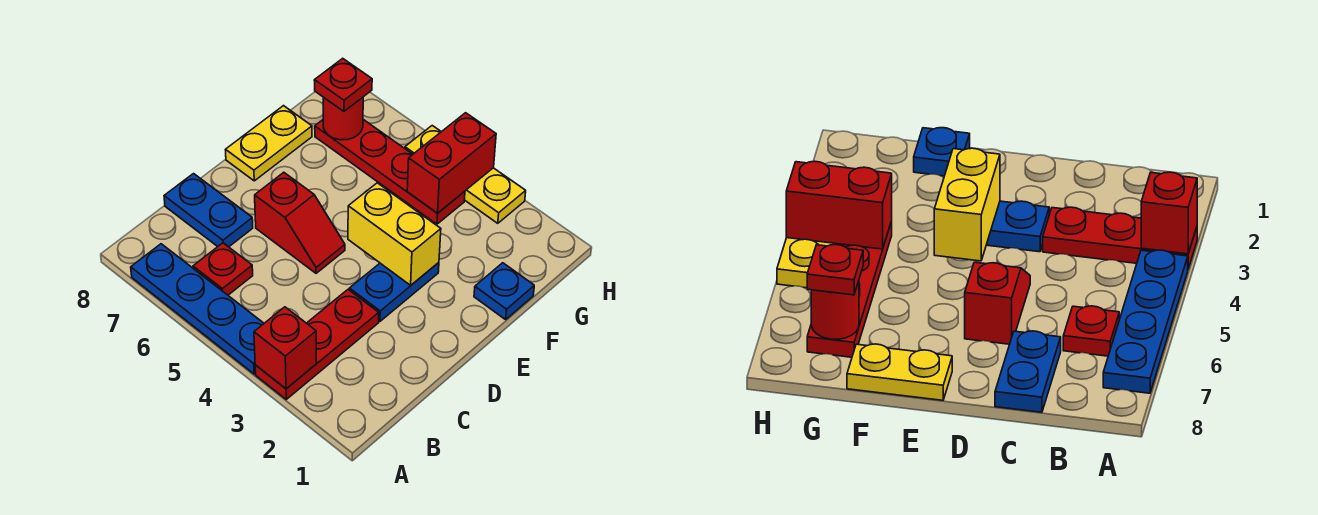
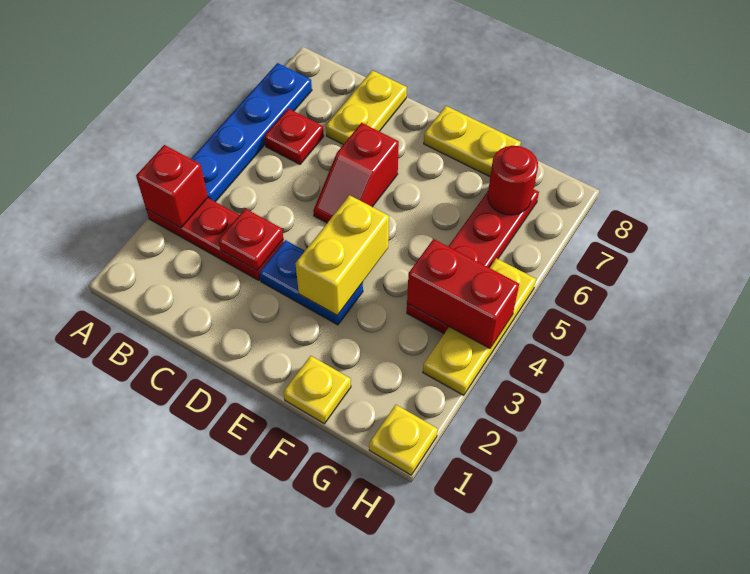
blue plate C7:C8 level 1 -> yellow plate C7:C8 level 1
blue plate F1 level 1 -> yellow plate F1 level 1
red plate G7 level 3 -> red plate C3 level 2
none -> yellow plate H1 level 1

